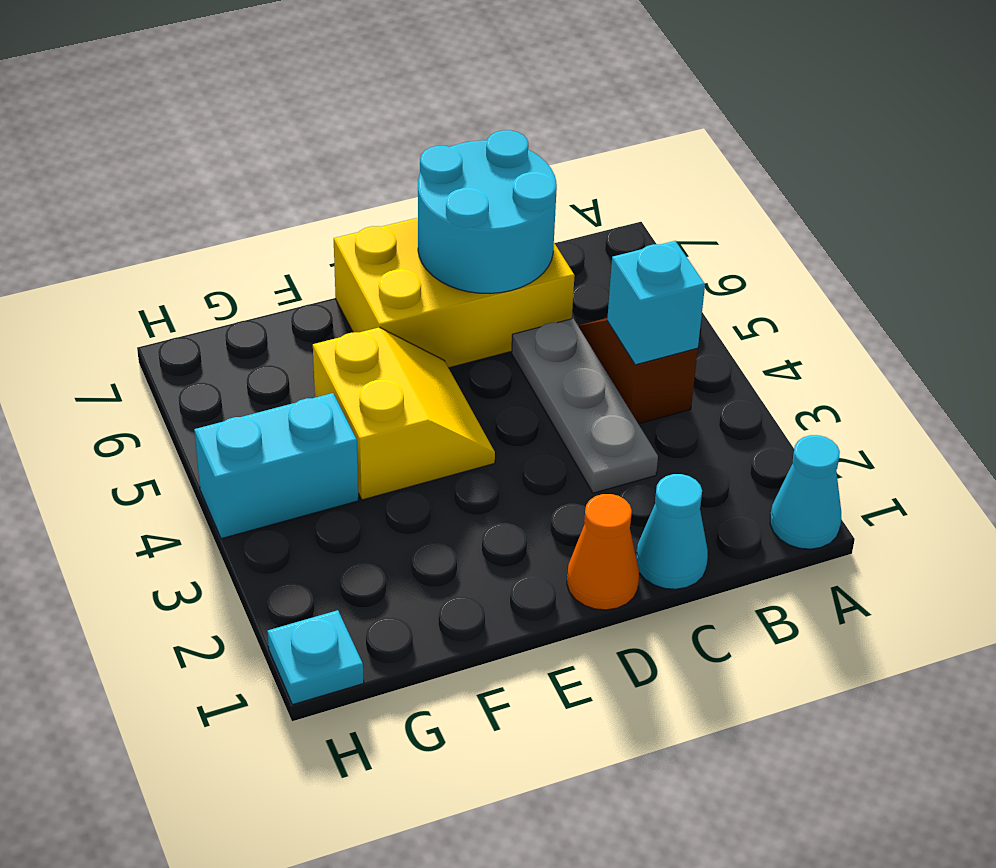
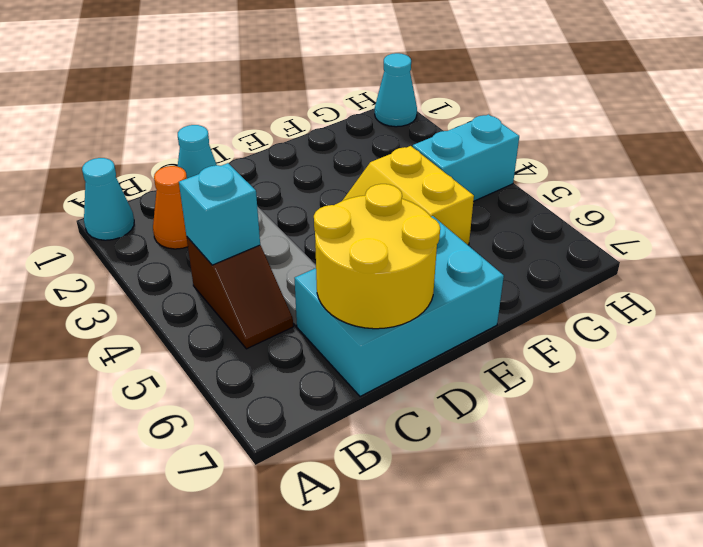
yellow brick C6:E7 level 1 -> cyan brick C6:E7 level 1
cyan round brick C6:D7 level 2 -> yellow round brick C6:D7 level 2
orange cone D1 level 1 -> orange cone B2 level 1
cyan plate H1 level 1 -> cyan cone H1 level 1

